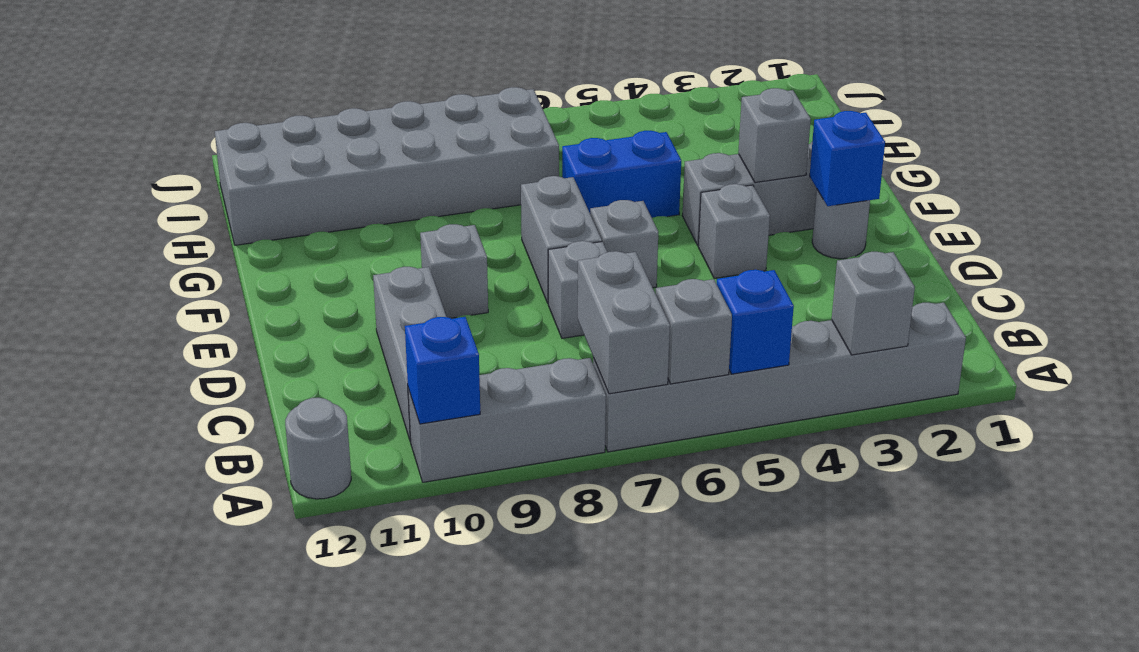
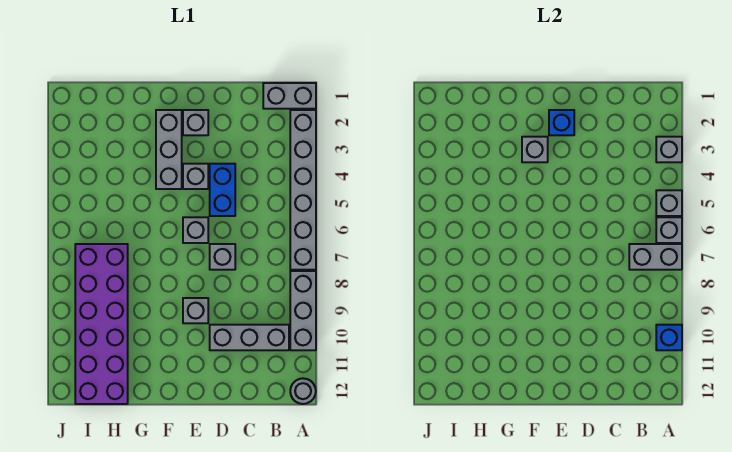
blue brick A5 level 2 -> grey brick A5 level 2
grey round brick E2 level 1 -> grey brick E2 level 1
grey brick E7:F7 level 1 -> grey brick A1:B1 level 1
blue brick G5:G6 level 1 -> blue brick D4:D5 level 1
grey brick H7:I12 level 1 -> purple brick H7:I12 level 1

